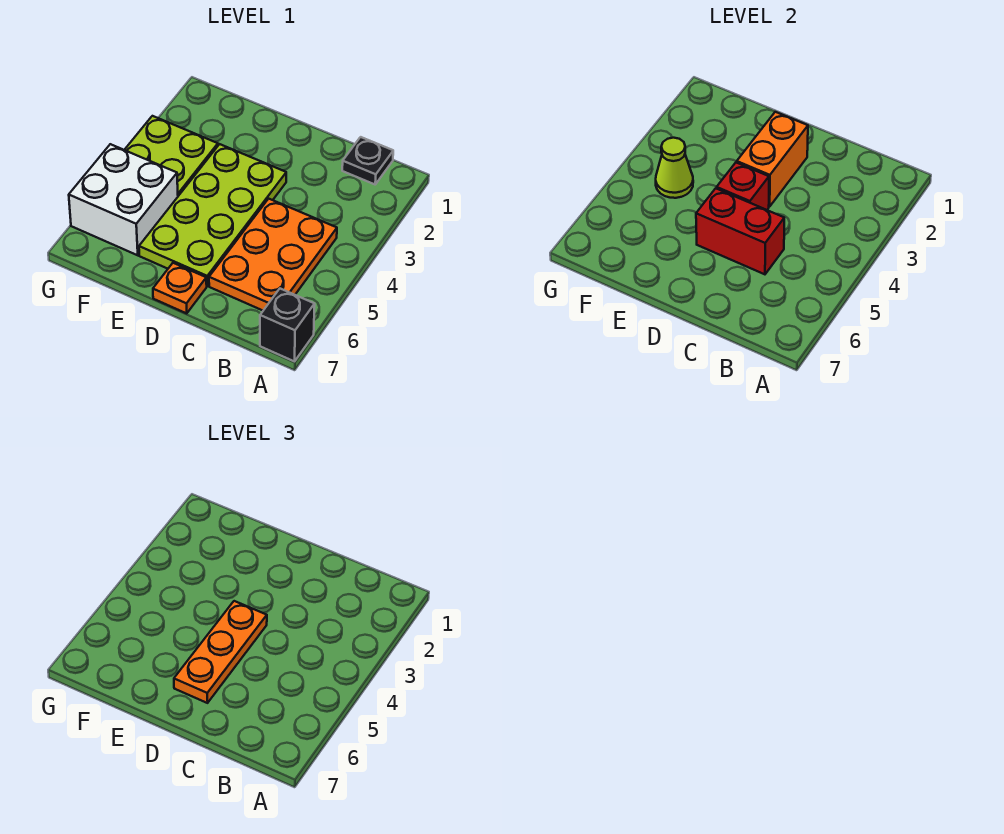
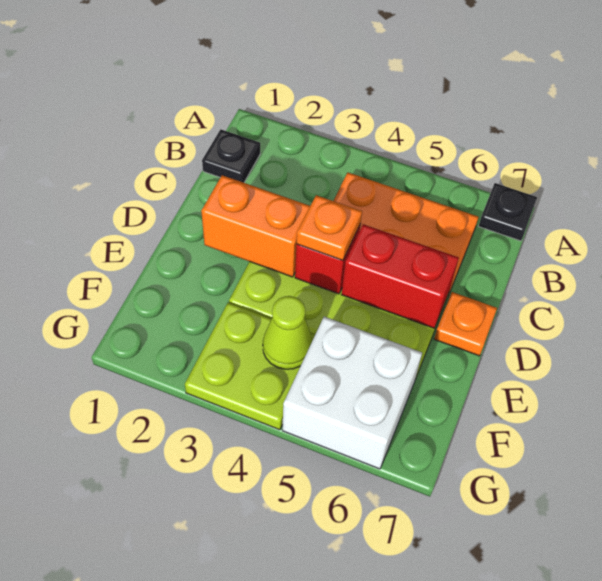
black brick A7 level 1 -> black plate A7 level 1
red brick C5:D5 level 2 -> red brick D5:D6 level 2
orange plate D4:D6 level 3 -> orange plate D4 level 3

